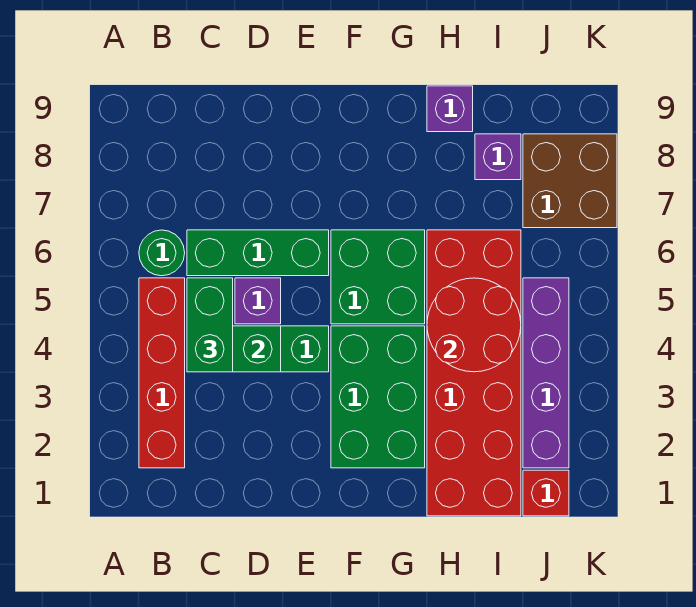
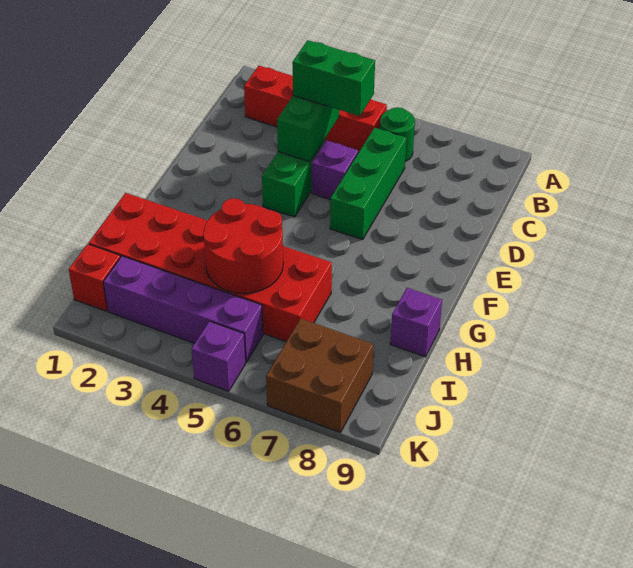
green brick F2:G4 level 1 -> none
green brick F5:G6 level 1 -> none
purple brick I8 level 1 -> purple brick K5 level 1

